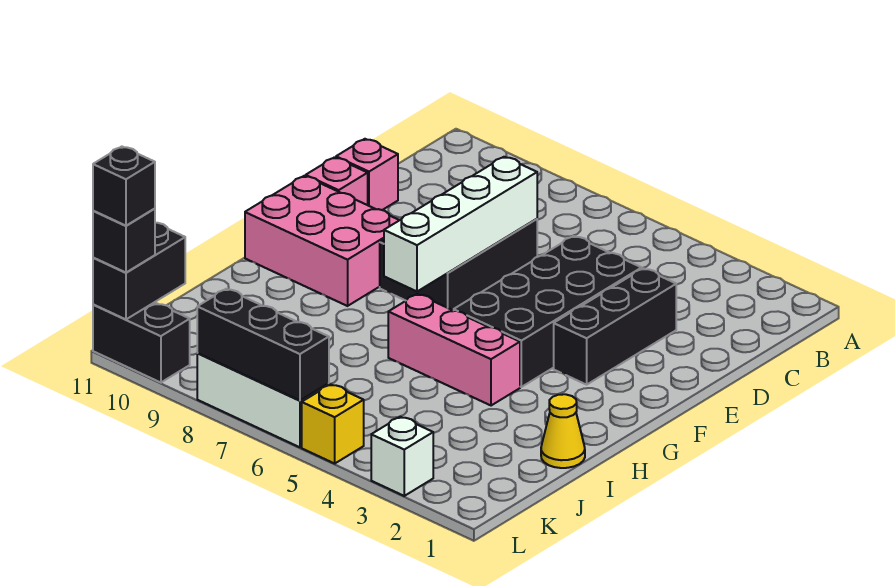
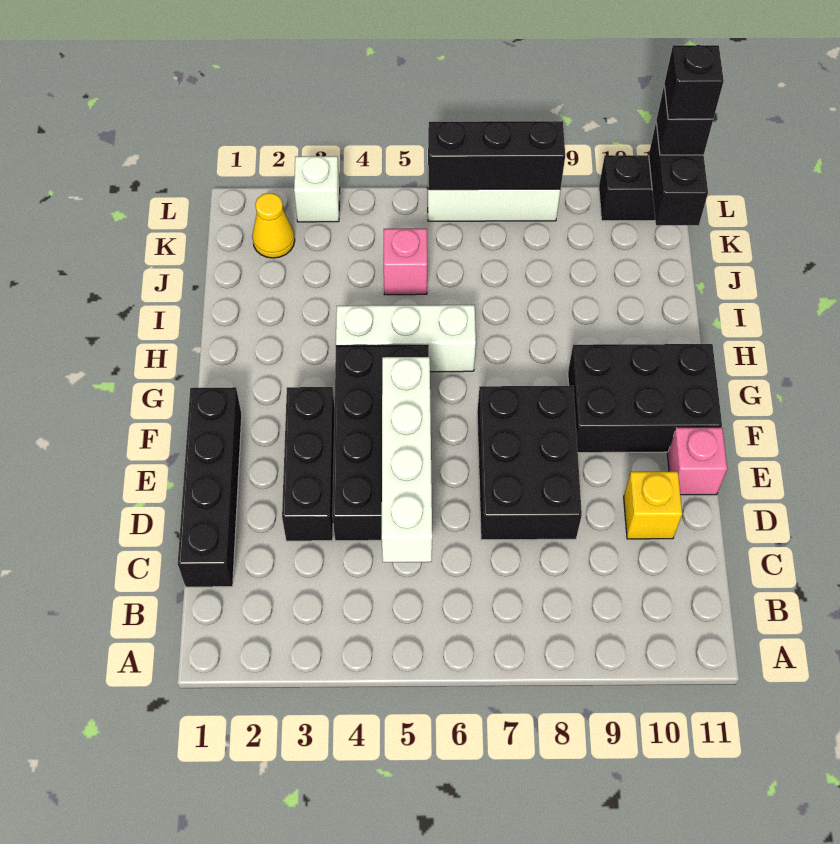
none -> black brick C1:F1 level 1
white brick D7:G7 level 2 -> white brick C5:F5 level 2
pink brick D11 level 1 -> pink brick J5 level 1
pink brick F9:G11 level 1 -> black brick F9:G11 level 1
pink brick H4:H6 level 1 -> white brick H4:H6 level 1
yellow cone I1 level 1 -> yellow cone K2 level 1
yellow brick L5 level 1 -> yellow brick D10 level 1

